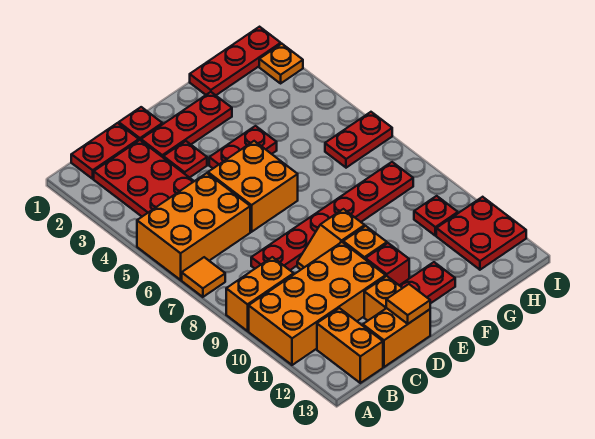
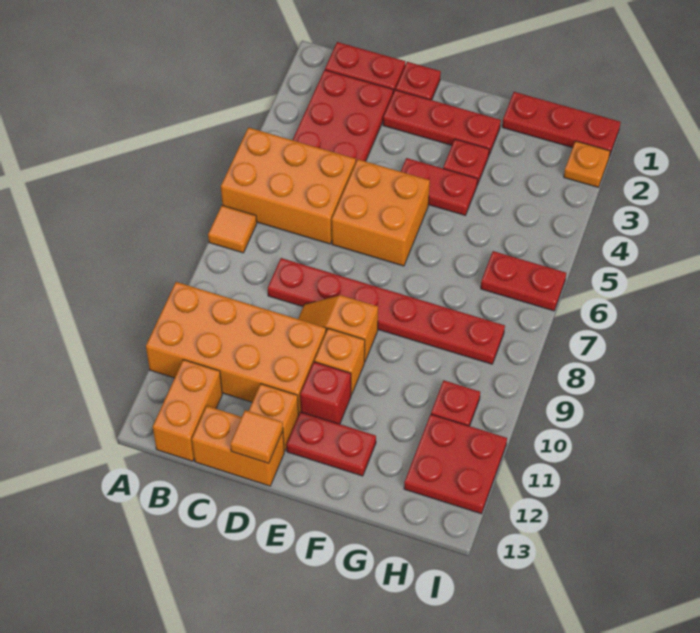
orange brick A9:B9 level 1 -> none
red plate D3 level 1 -> red plate F3 level 1

